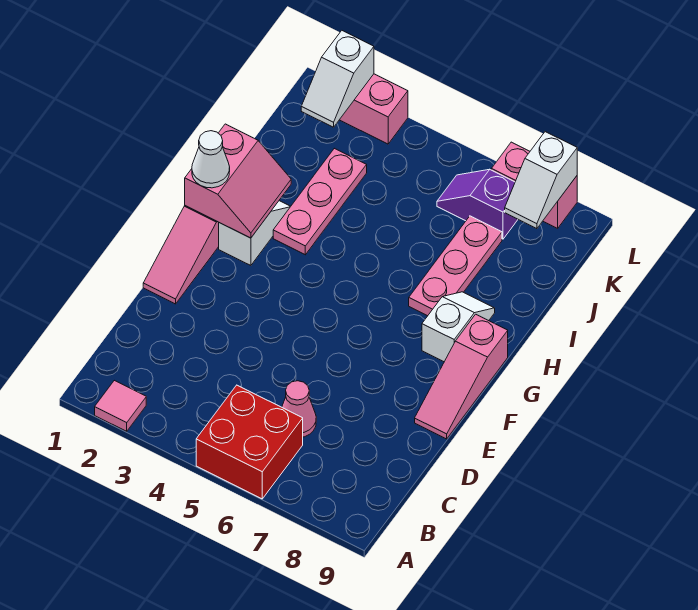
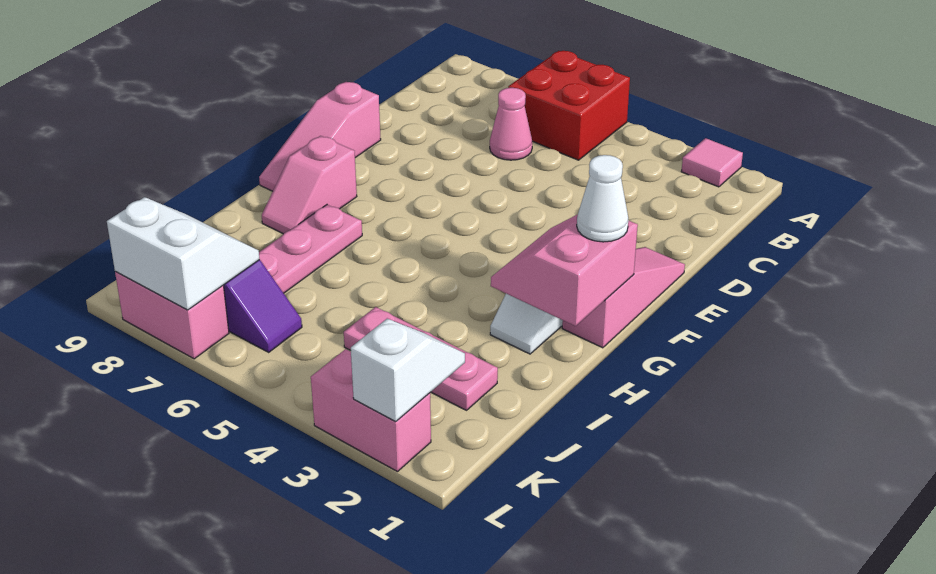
pink slope E9:G9 level 1 top G -> pink slope E9:G9 level 1 top E
white slope G8:H8 level 1 top G -> pink slope G8:H8 level 1 top G
pink plate H3:J3 level 1 -> pink plate J2:J4 level 1
white slope K8:L8 level 2 top L -> white slope K7:L8 level 2 top L

